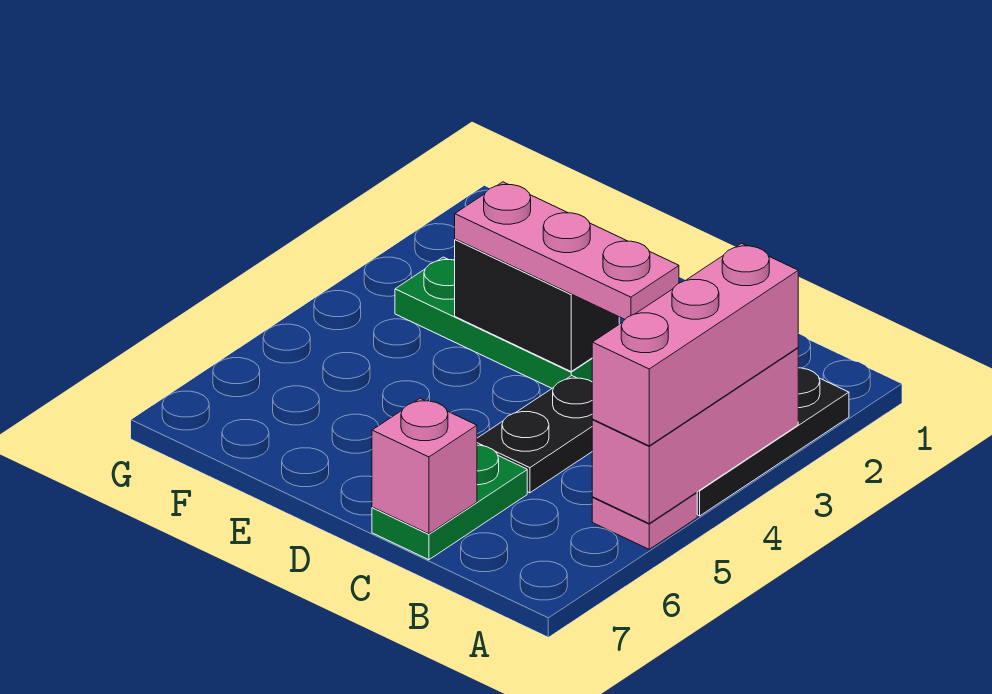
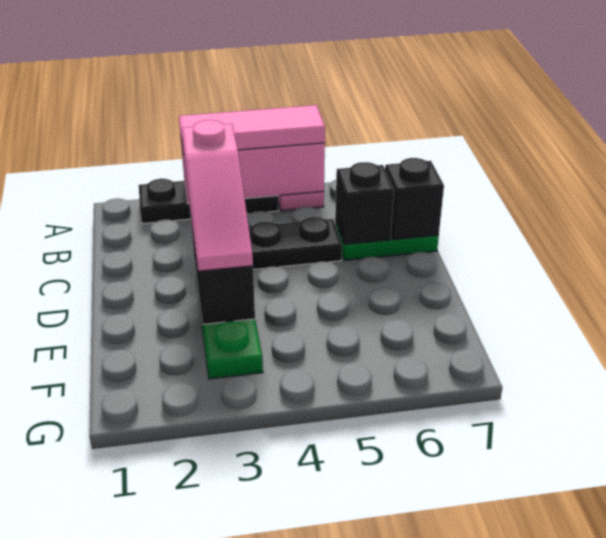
pink brick A3:A5 level 3 -> pink tile A3:A5 level 3
pink plate C3:E3 level 3 -> pink slope C3:E3 level 3 top C
none -> black brick C6 level 2
pink brick C7 level 2 -> black brick C7 level 2

